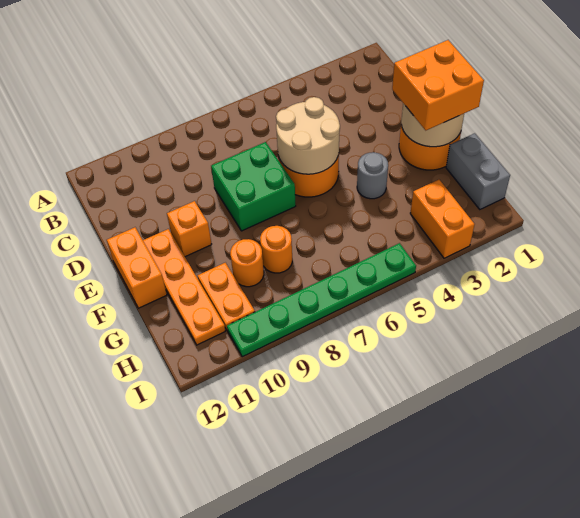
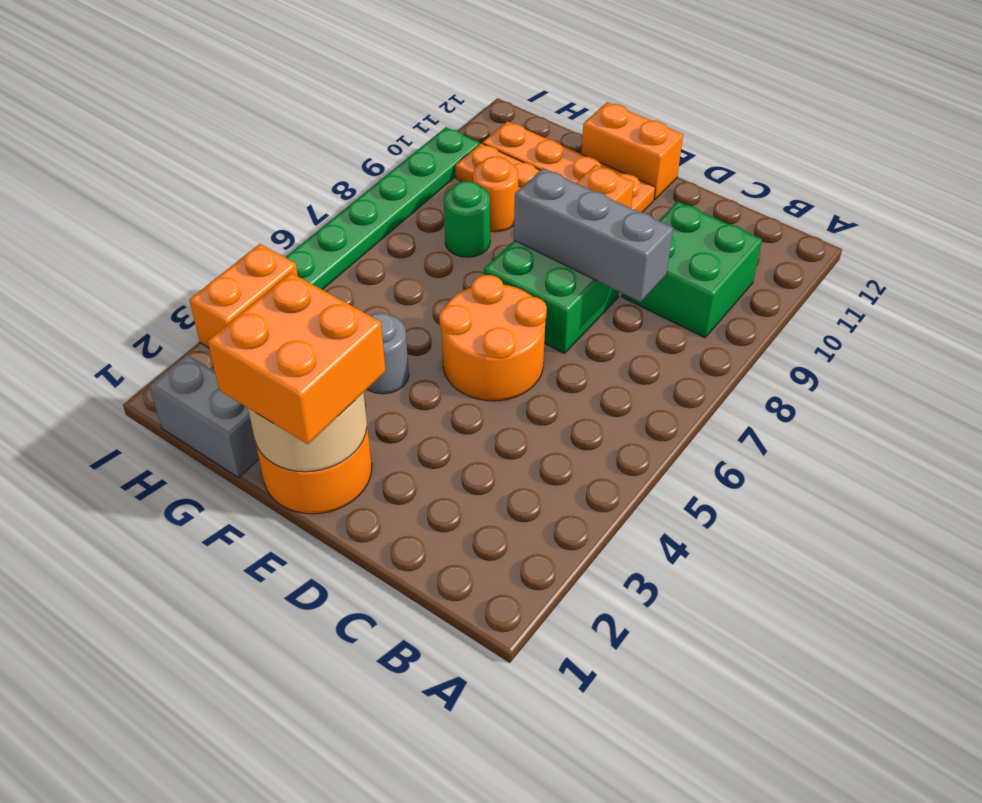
none -> green brick B9:C10 level 1
none -> grey brick C8:E8 level 2
tan round brick D5:E6 level 2 -> none
orange round brick G8 level 1 -> green round brick G8 level 1
orange brick H3:I3 level 1 -> orange brick I3:I4 level 1

